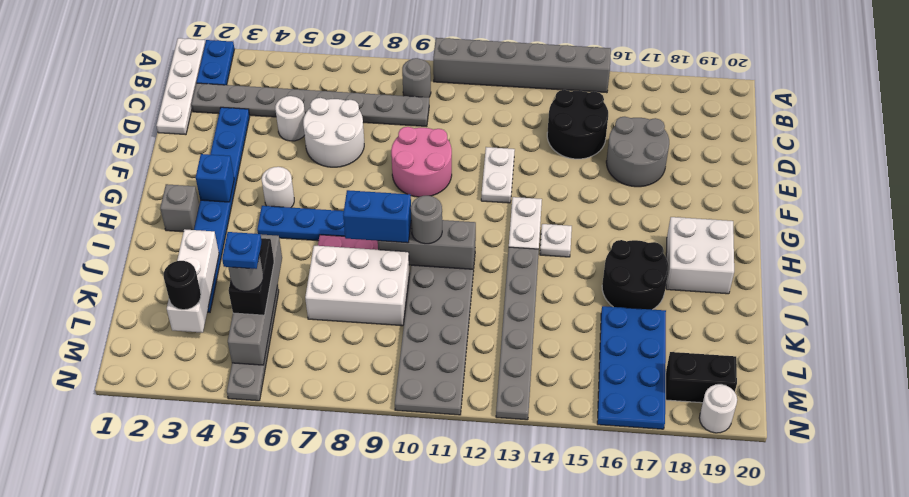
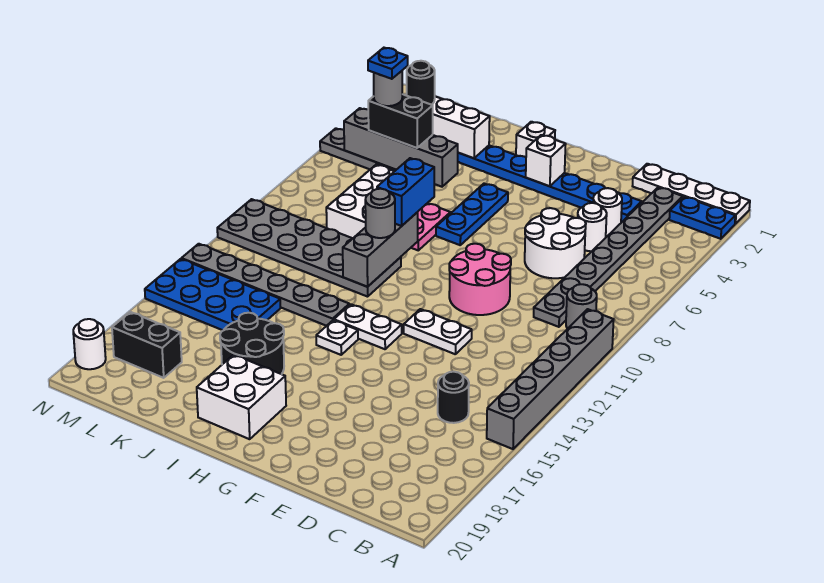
black round brick C14:D15 level 1 -> black round brick C15 level 1
grey round brick D16:E17 level 1 -> none
blue brick G3 level 2 -> white brick G3 level 2
white round brick G5 level 1 -> white round brick D4 level 1
grey brick H2 level 1 -> white brick H2 level 1
blue plate K16:N17 level 1 -> blue plate K14:N15 level 1
black brick M18:M19 level 1 -> black brick L18:M18 level 1

